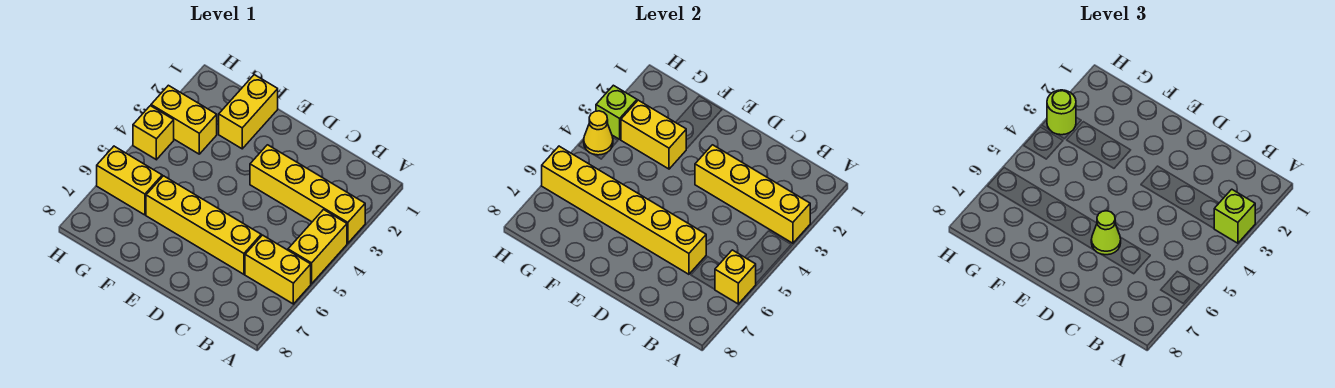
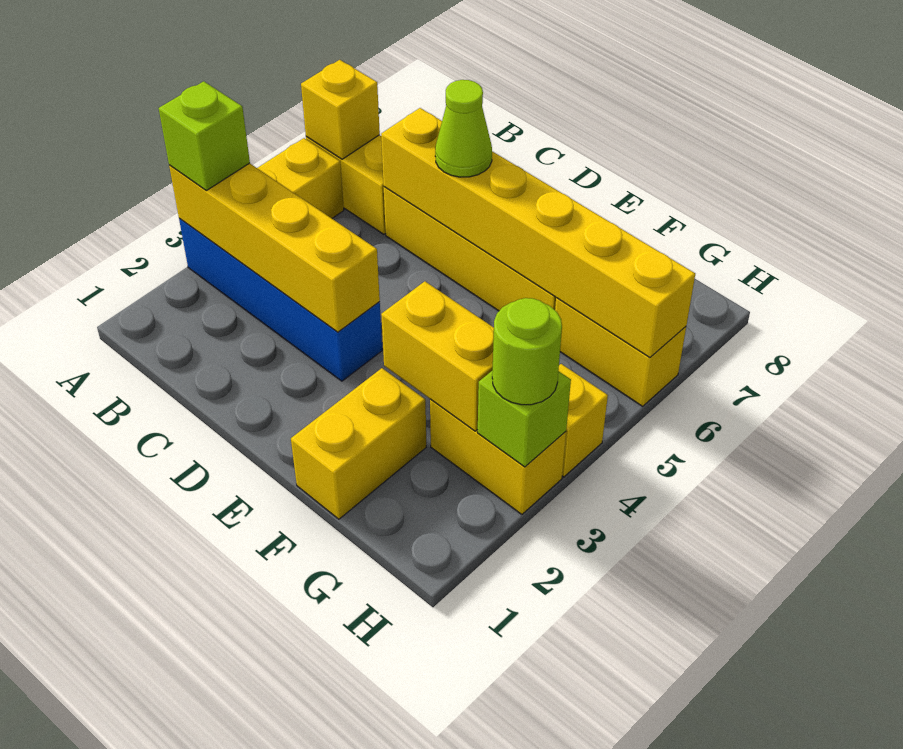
yellow brick A3:D3 level 1 -> blue brick A3:D3 level 1
yellow cone H4 level 2 -> none

